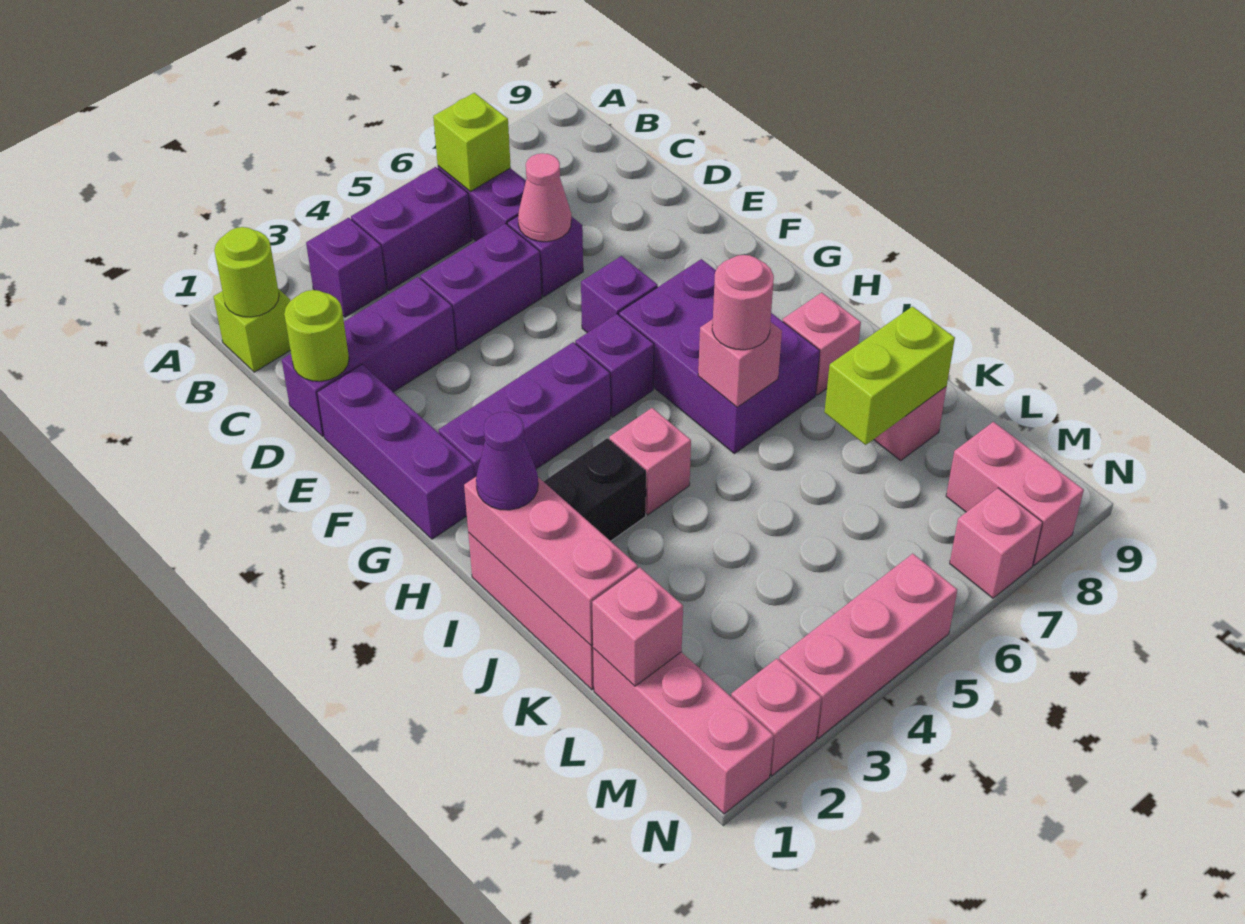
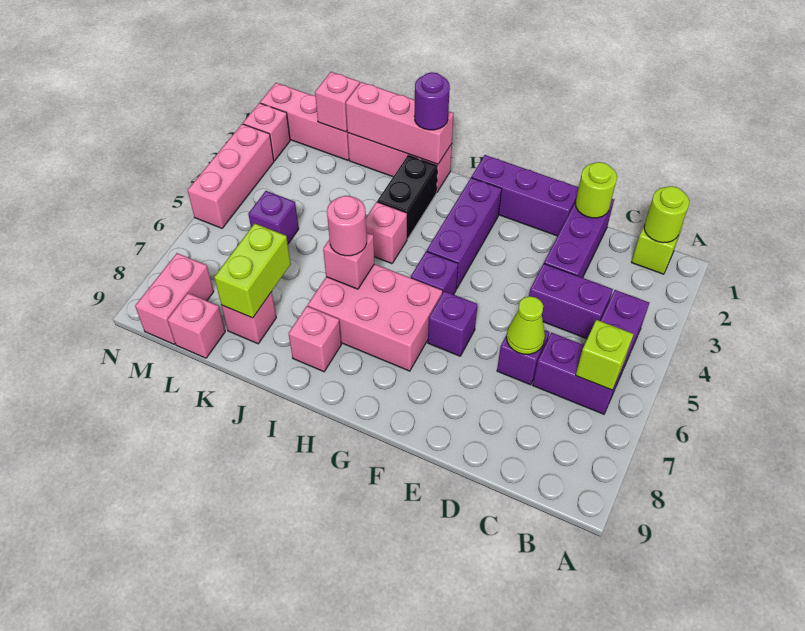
purple brick B3 level 1 -> purple brick L5 level 1
purple brick D4:D5 level 1 -> purple brick C4:D4 level 1
pink cone D6 level 2 -> lime cone D6 level 2
purple brick G6:I7 level 1 -> pink brick G6:I7 level 1
purple cone I1 level 3 -> purple round brick I1 level 3
pink brick M8:N8 level 1 -> pink brick M8:M9 level 1
pink brick N7 level 1 -> pink brick L9 level 1

